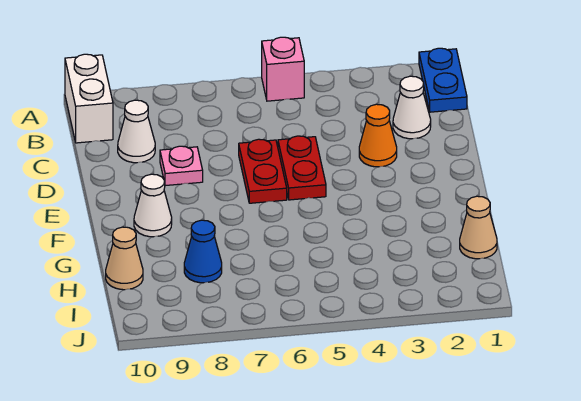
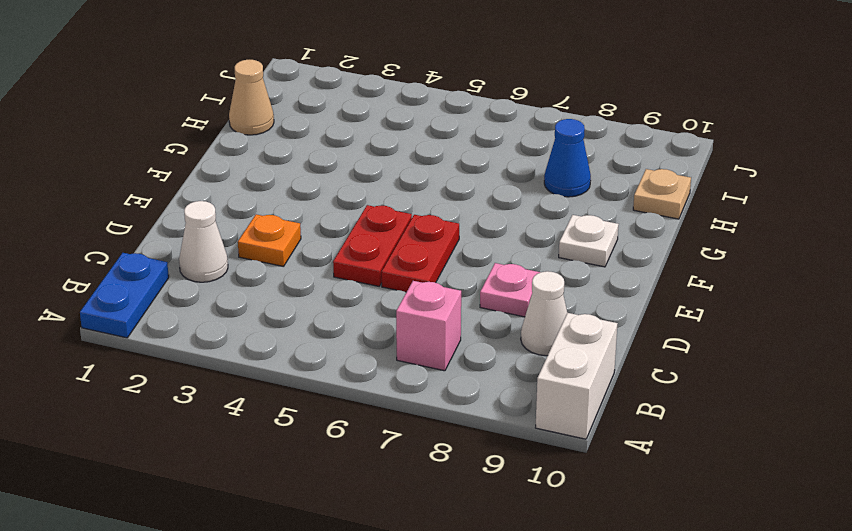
pink brick A5 level 1 -> pink brick B7 level 1
orange cone D3 level 1 -> orange plate D3 level 1
white cone F9 level 1 -> white plate F9 level 1
tan cone H10 level 1 -> tan plate H10 level 1

